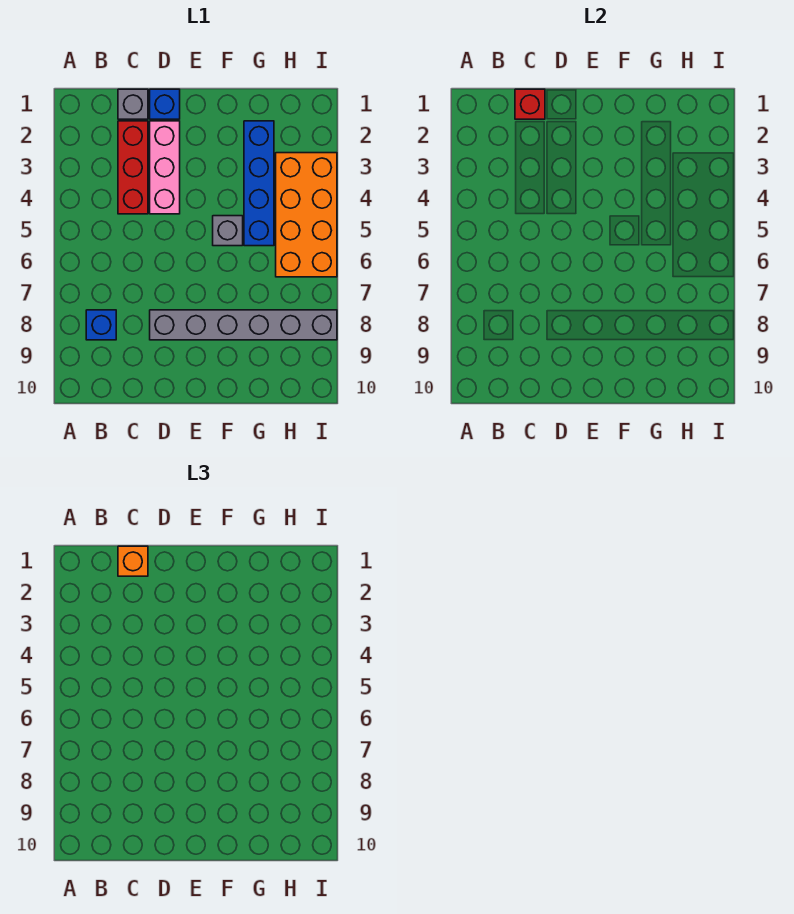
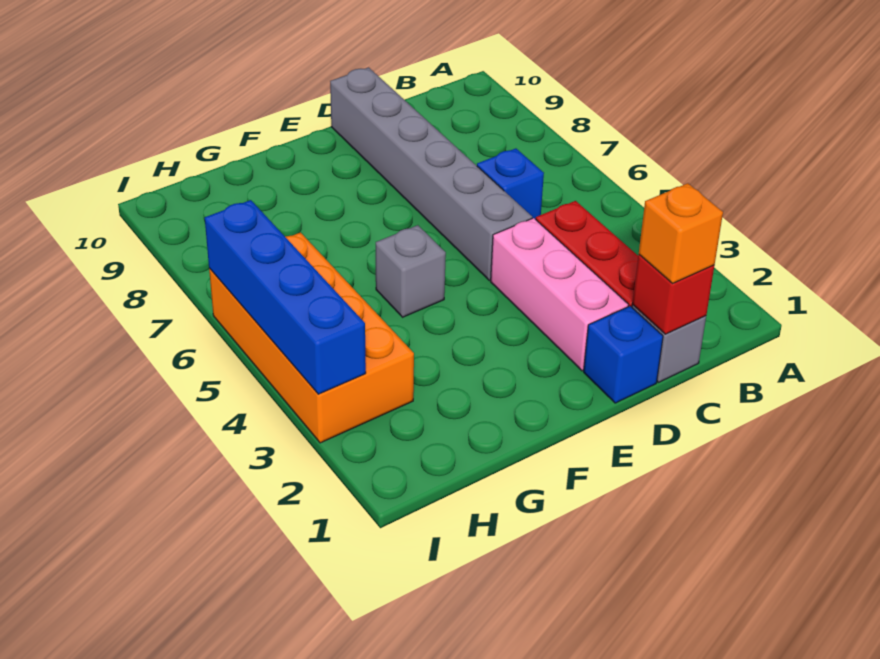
blue brick B8 level 1 -> blue brick C6 level 1
grey brick D8:I8 level 1 -> grey brick D5:D10 level 1
blue brick G2:G5 level 1 -> blue brick I3:I6 level 2

